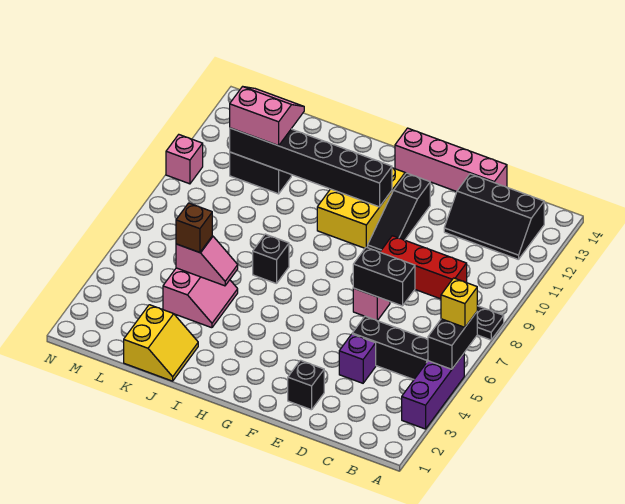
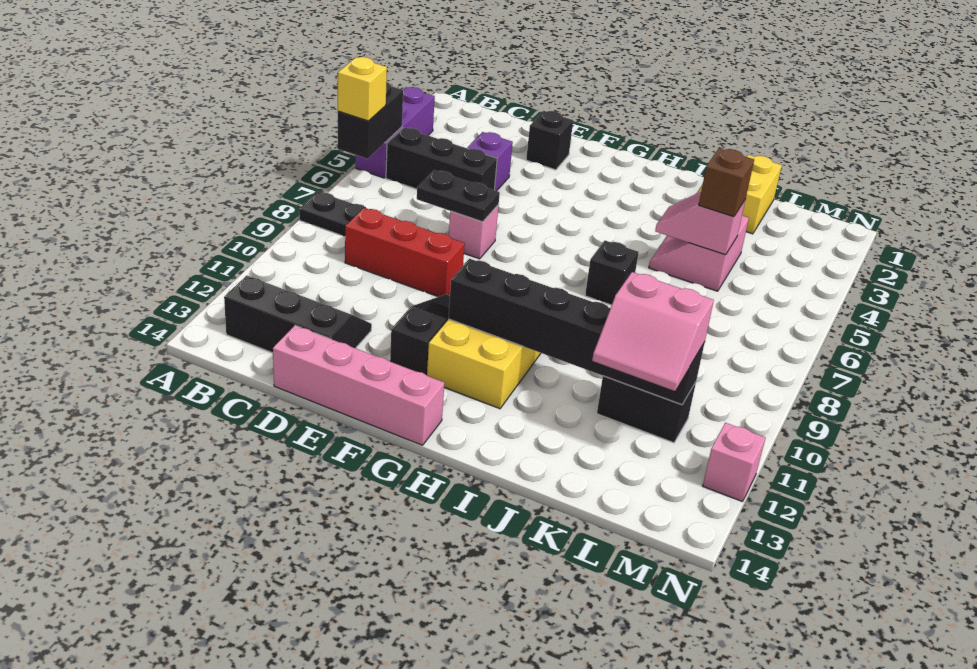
black brick D7:E7 level 2 -> black plate D7:E7 level 2
pink brick N10 level 1 -> pink brick N12 level 1

